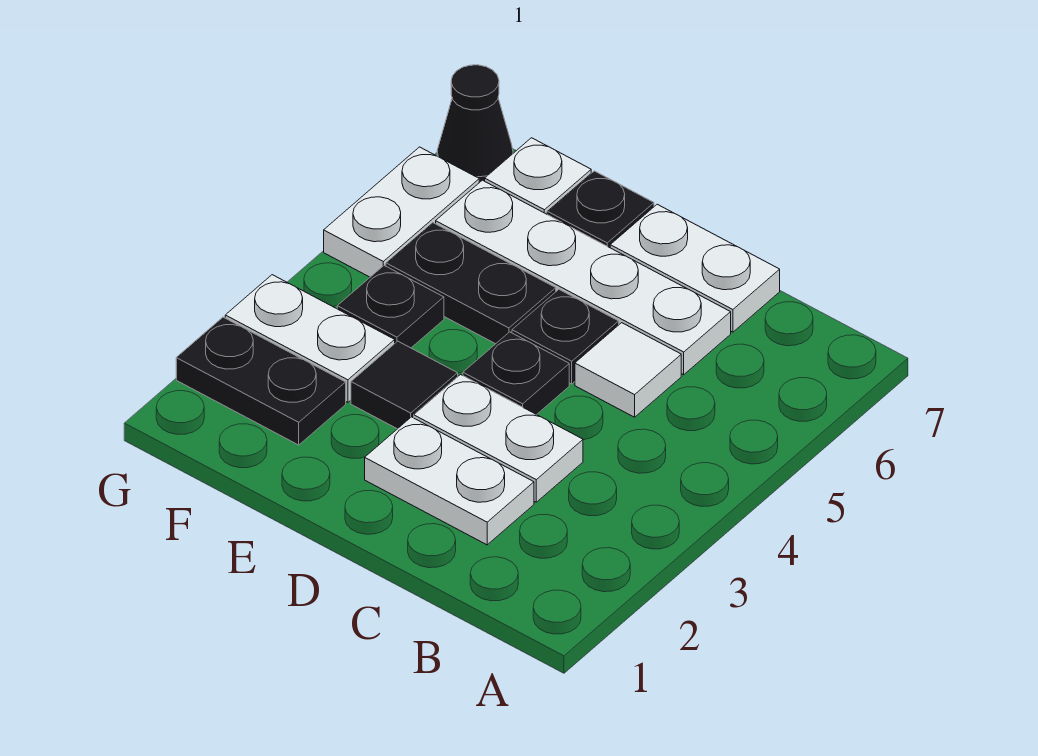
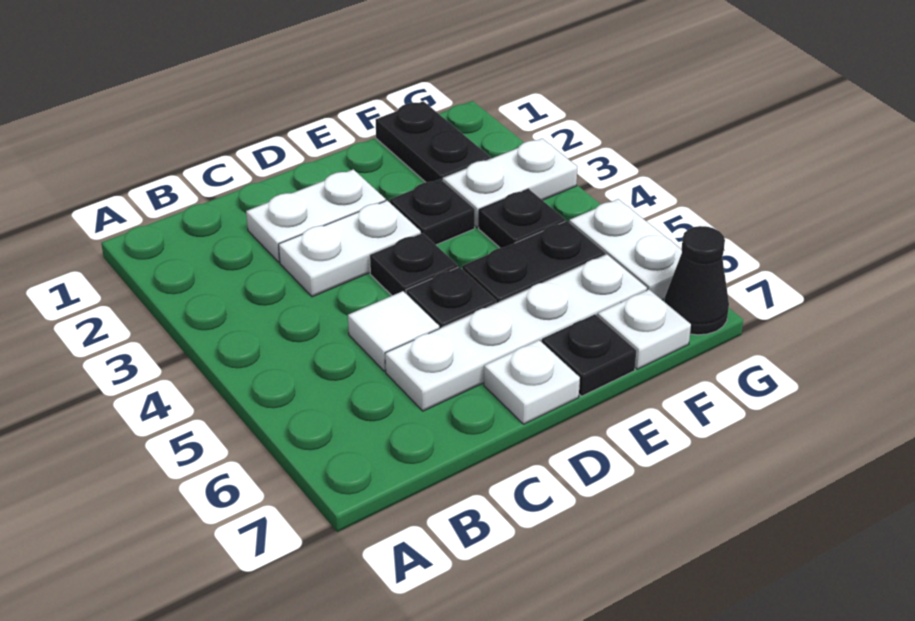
white plate C7:D7 level 1 -> white plate D7 level 1
black tile E3 level 1 -> black plate E3 level 1
black plate F2:G2 level 1 -> black plate F1:F2 level 1

